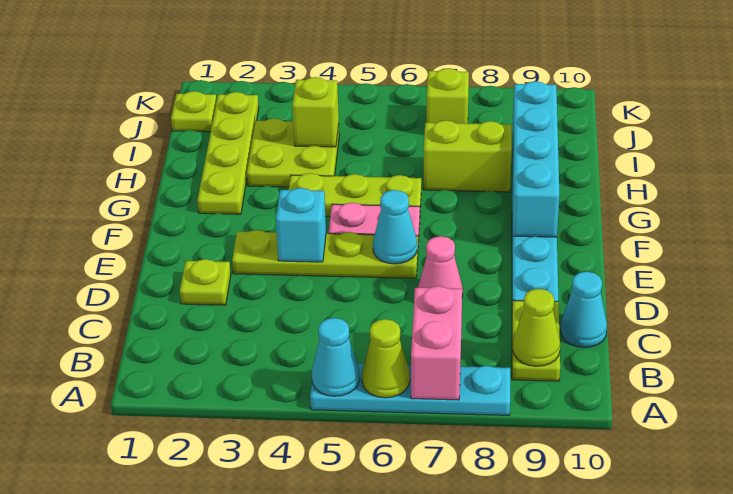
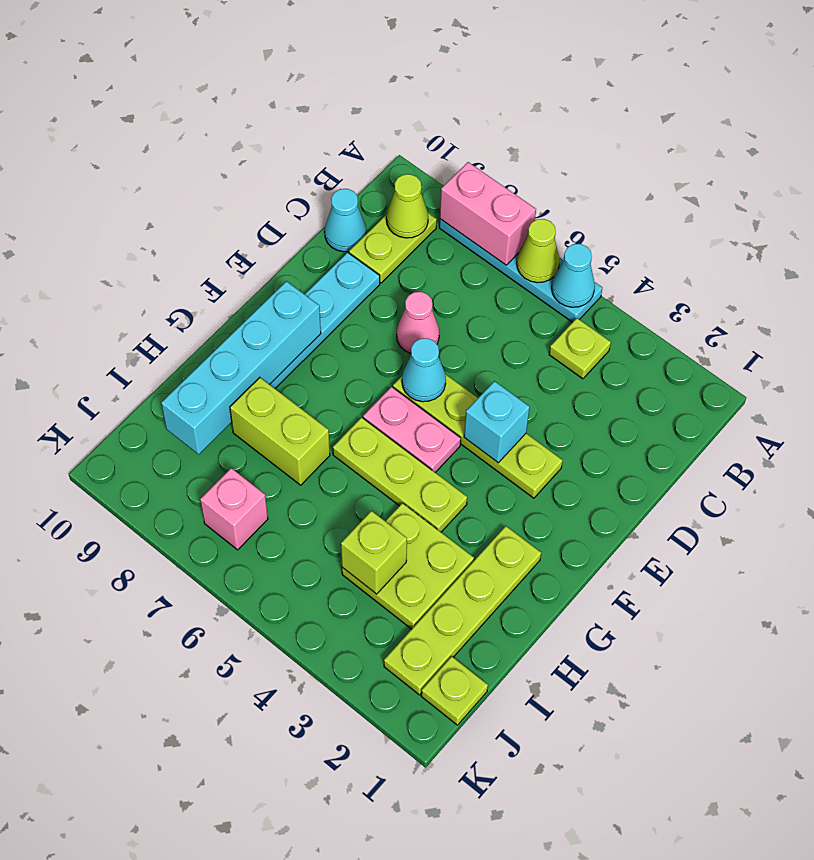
pink brick A7:B7 level 2 -> pink brick A7:A8 level 2
lime plate D2 level 1 -> lime plate B4 level 1
lime brick J7 level 1 -> pink brick J7 level 1

